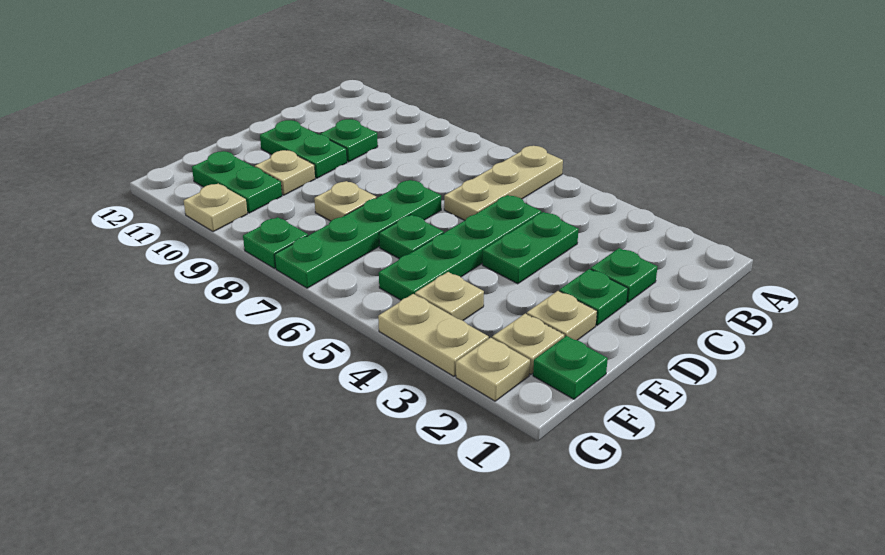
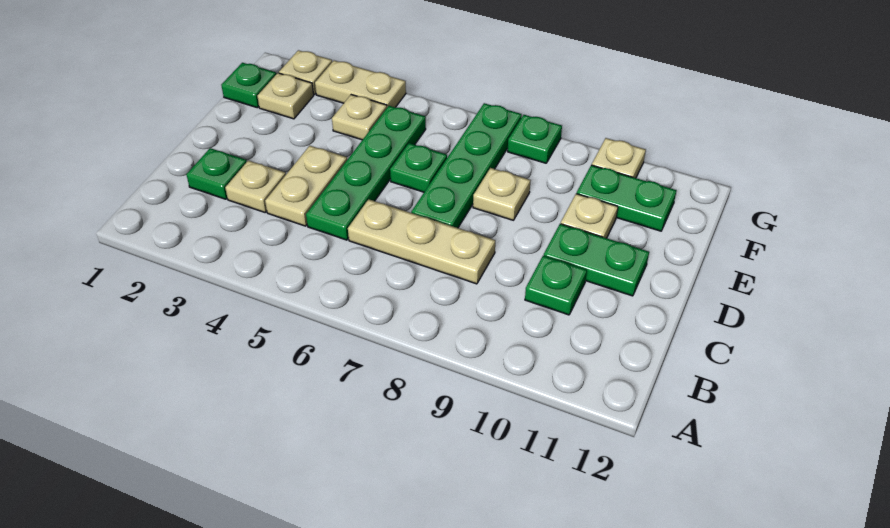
tan plate A6:C6 level 1 -> tan plate C6:C8 level 1
green plate C4:D4 level 1 -> tan plate C4:D4 level 1
green plate D2 level 1 -> none
tan plate E2 level 1 -> tan plate C3 level 1

